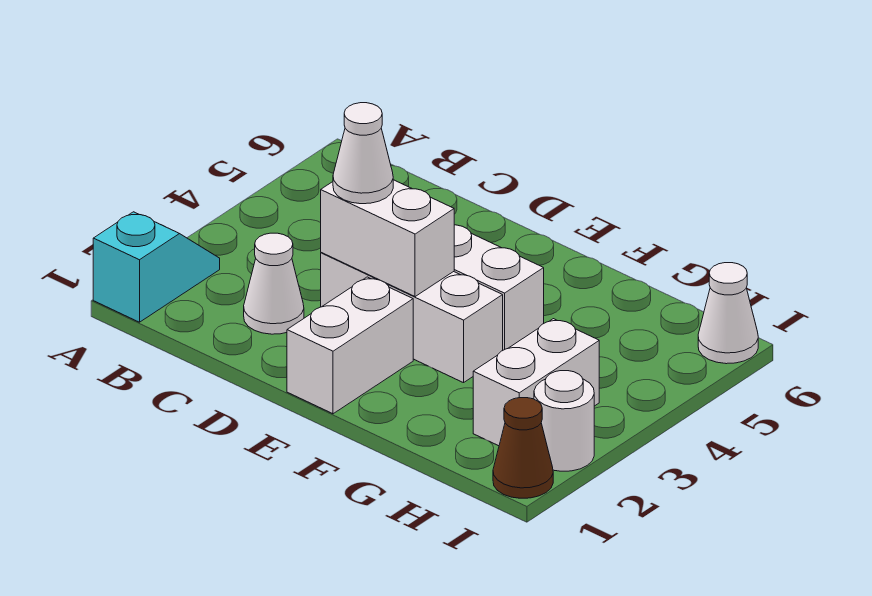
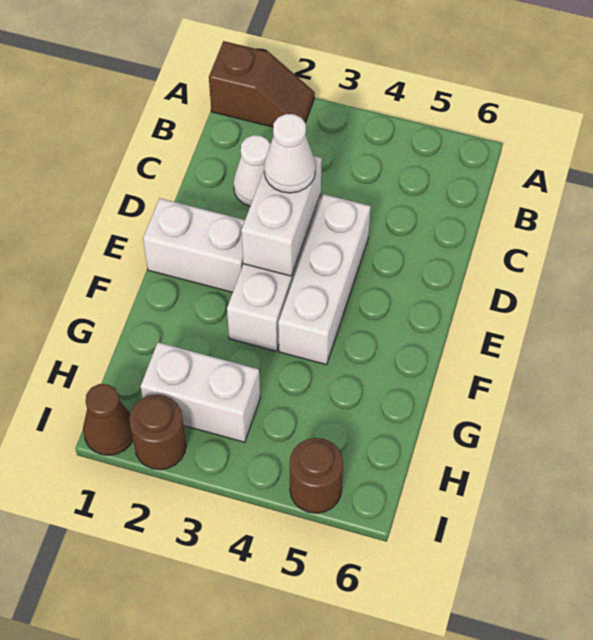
cyan slope A1:A2 level 1 top 1 -> brown slope A1:A2 level 1 top 1
white round brick I2 level 1 -> brown round brick I2 level 1
none -> brown round brick I5 level 1
white cone I6 level 1 -> none

